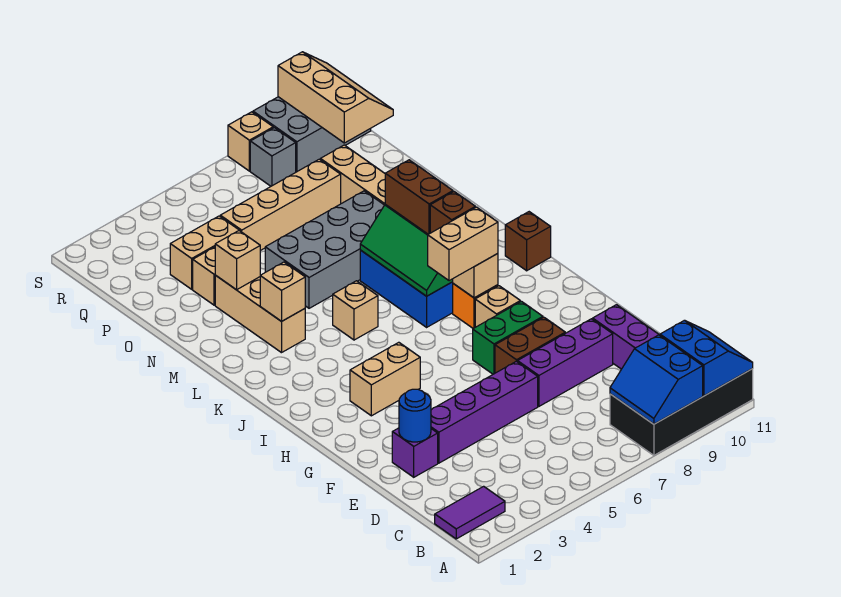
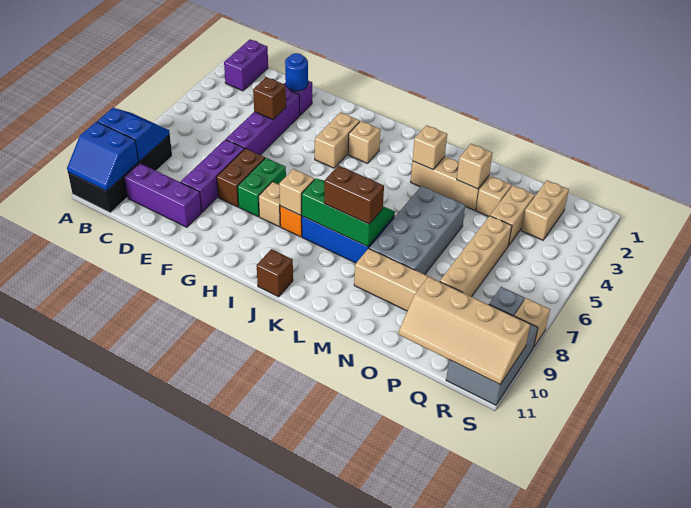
purple tile B1:B2 level 1 -> purple brick B1:B2 level 1
tan brick I7:I8 level 3 -> tan brick Q2:Q3 level 1
brown brick J8 level 3 -> brown brick E4 level 2
tan brick K5 level 1 -> tan brick I3 level 1
tan slope Q10:S11 level 2 top 10 -> tan slope P10:S11 level 2 top 10

